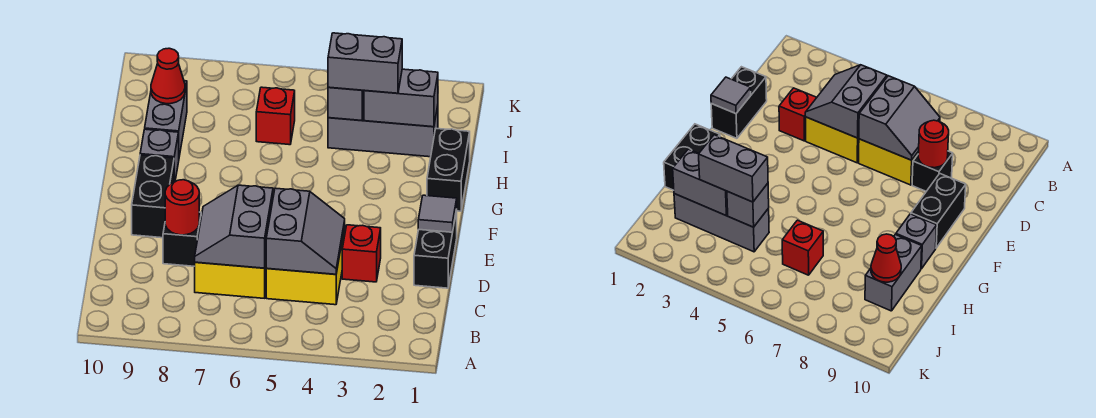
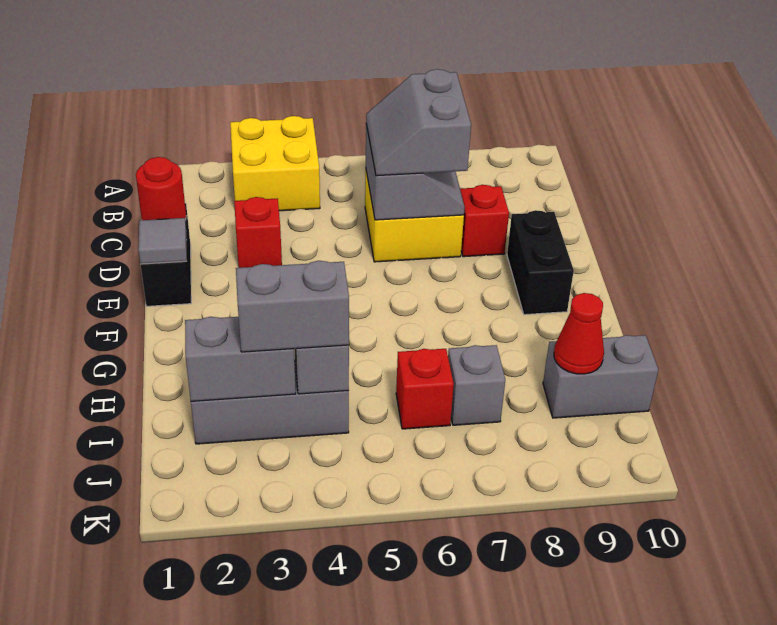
yellow brick C4:D5 level 1 -> yellow brick A3:B4 level 1
grey slope C4:D5 level 2 top 5 -> grey slope C6:D7 level 3 top 7
black brick D8 level 1 -> red brick D8 level 1
red round brick D8 level 2 -> red round brick D1 level 2
black brick G1:H1 level 1 -> none
grey brick G9 level 1 -> grey brick I7 level 1
grey brick H9:I9 level 1 -> grey brick I9:I10 level 1

